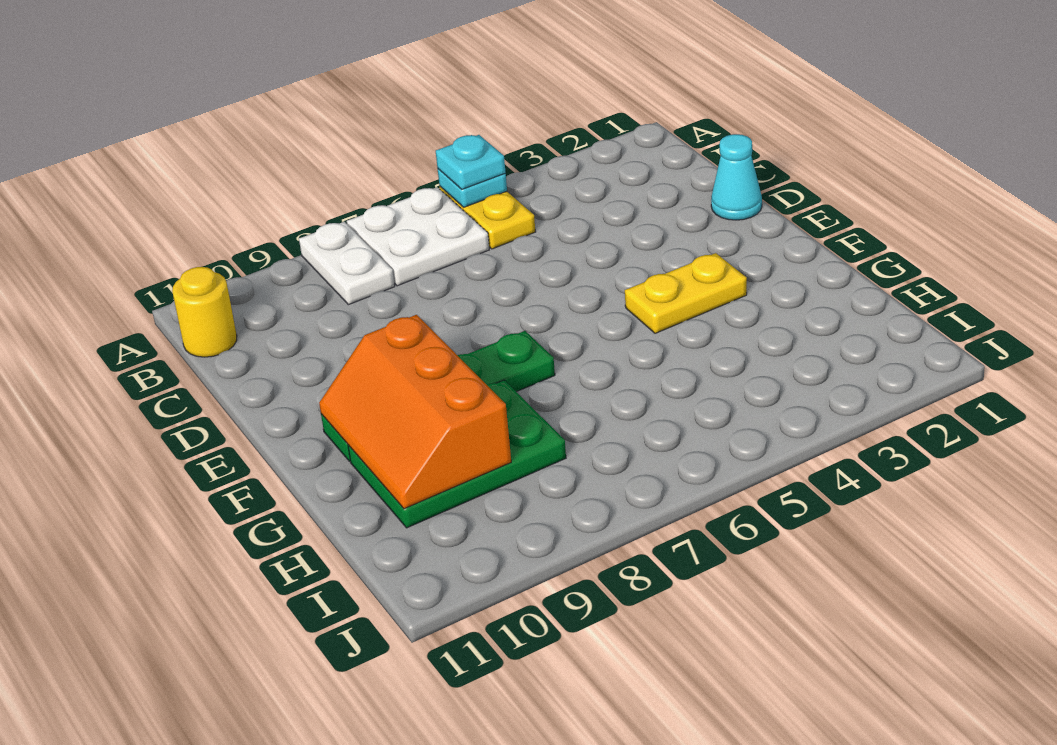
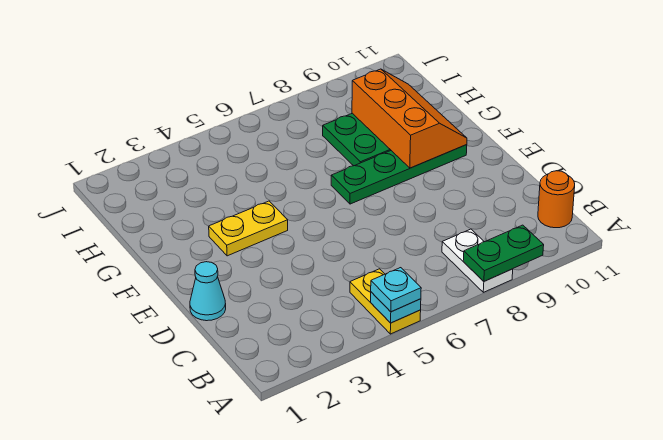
white plate A6:B7 level 1 -> none
none -> green plate A8:A9 level 2
yellow round brick B11 level 1 -> orange round brick B11 level 1

